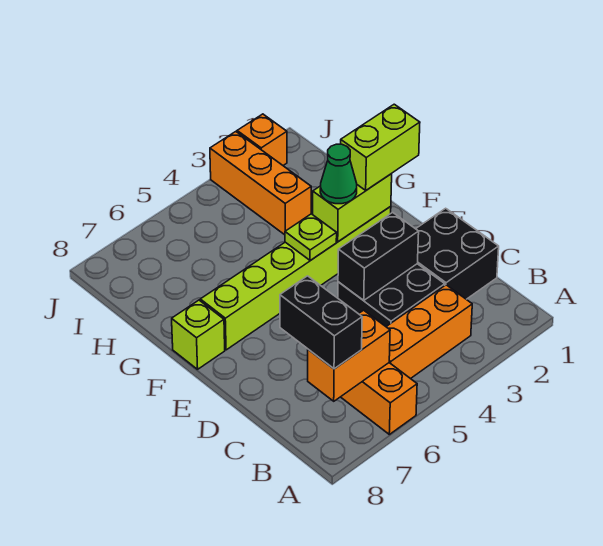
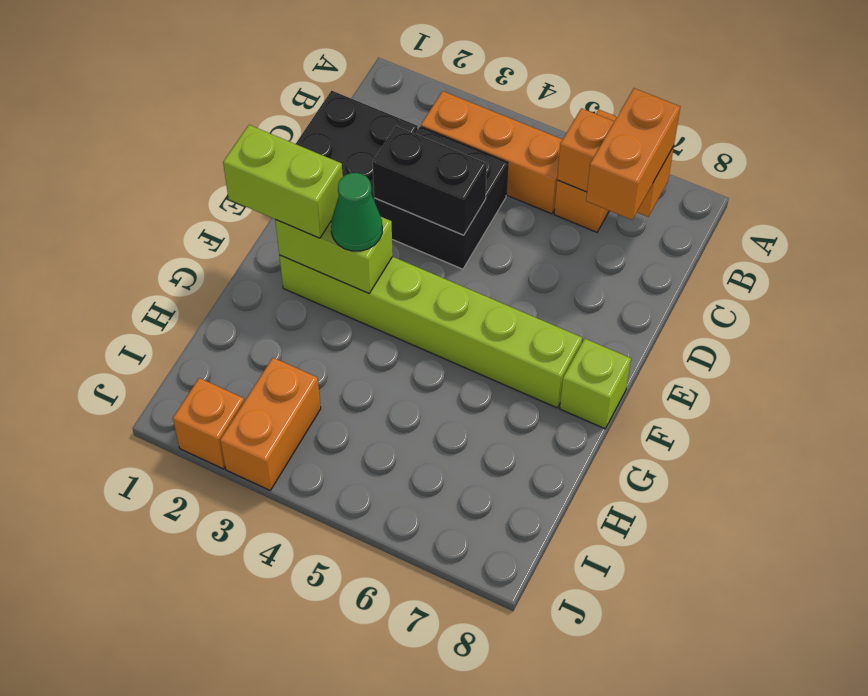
black brick B7:C7 level 3 -> orange brick B7:C7 level 3
lime plate F4 level 2 -> none
orange brick H3:J3 level 1 -> orange brick I3:J3 level 1

